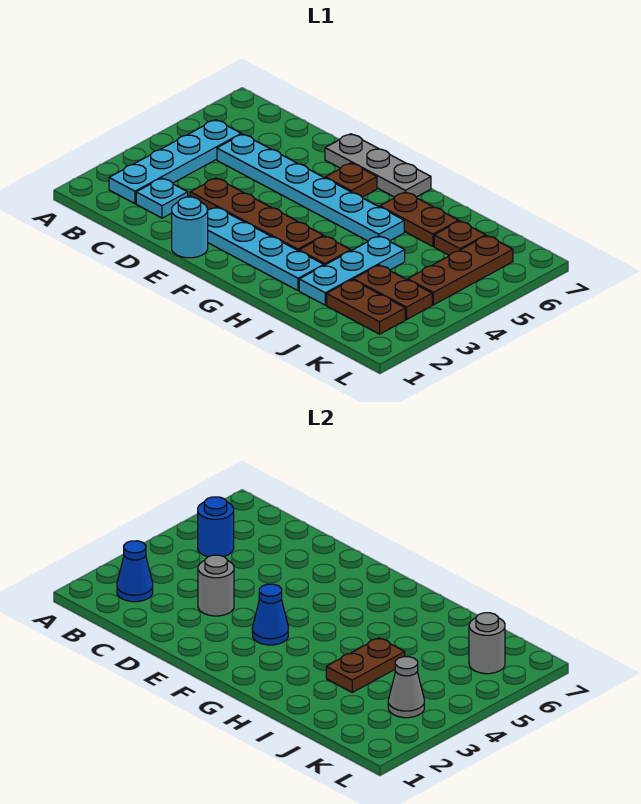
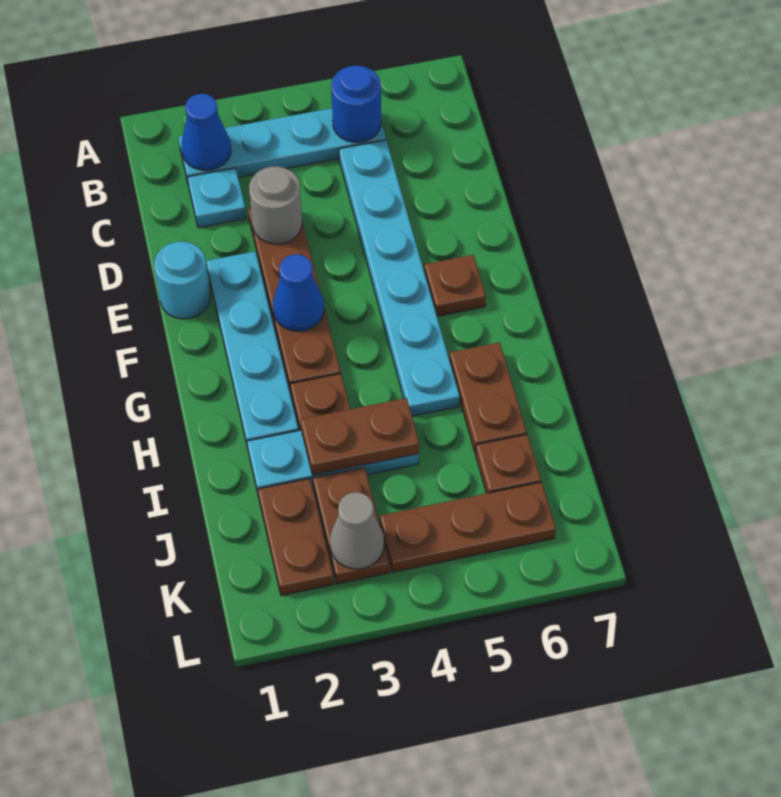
grey plate E7:G7 level 1 -> none
grey round brick K6 level 2 -> none

